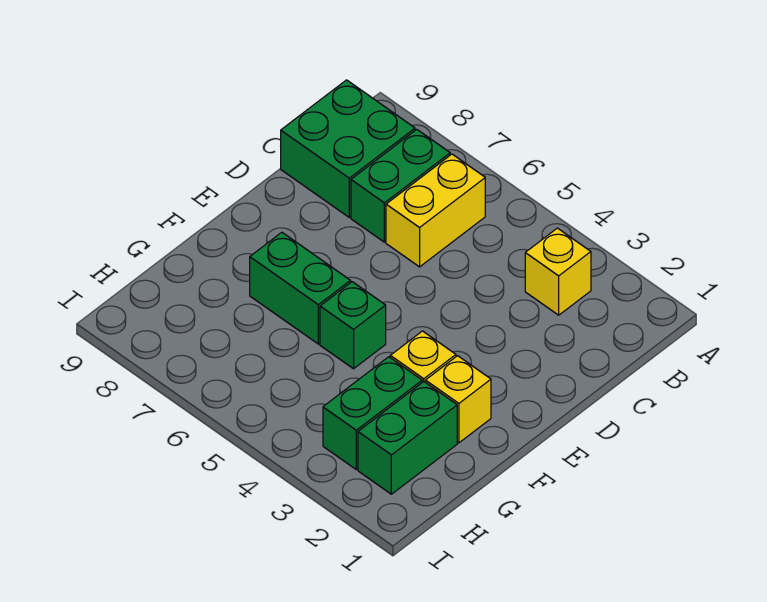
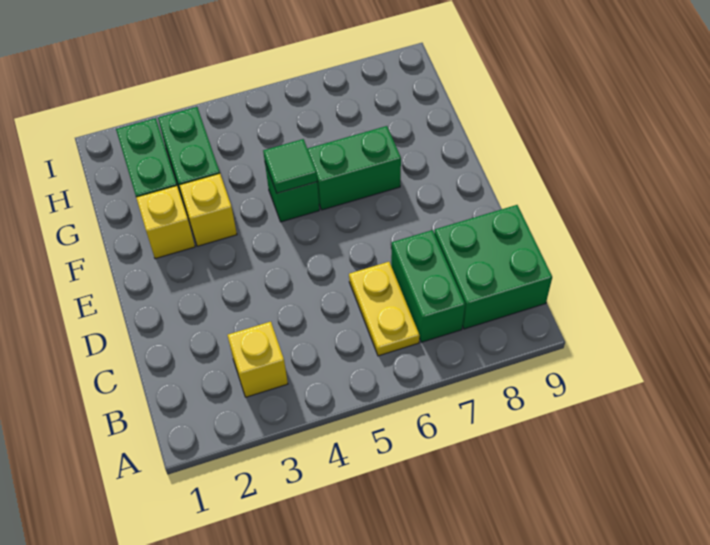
yellow brick B6:C6 level 1 -> yellow plate B6:C6 level 1
none -> green tile F5 level 2

